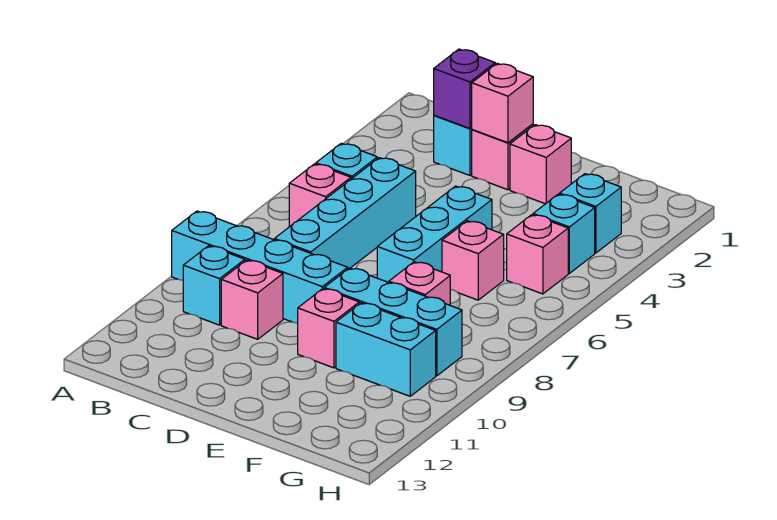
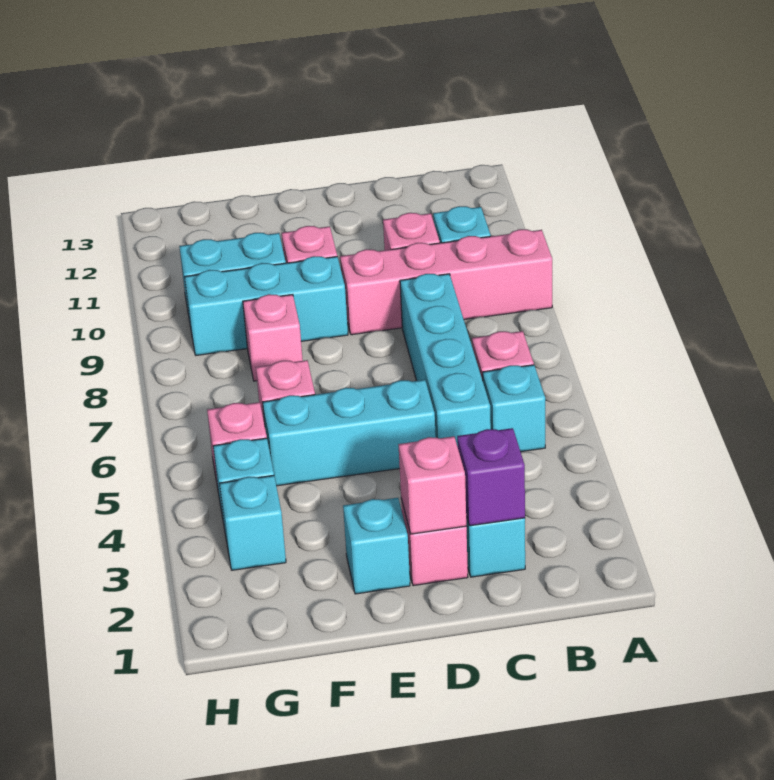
cyan brick A9:D9 level 1 -> pink brick A9:D9 level 1
pink brick E2 level 1 -> cyan brick E2 level 1
cyan brick E5:E7 level 1 -> cyan brick D5:F5 level 1

